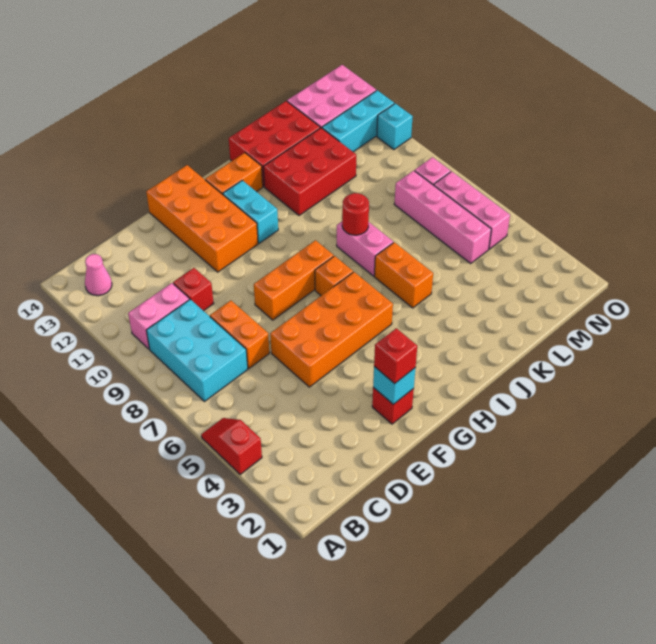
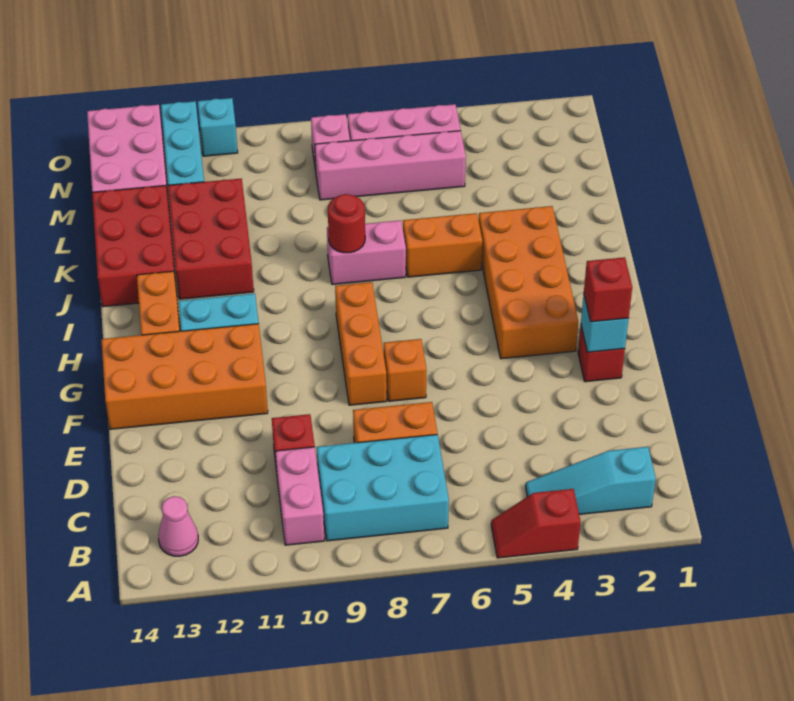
none -> cyan slope B2:B4 level 1 top 2
orange brick E5:H6 level 1 -> orange brick G3:J4 level 1
orange brick H7 level 1 -> orange brick F7 level 1

